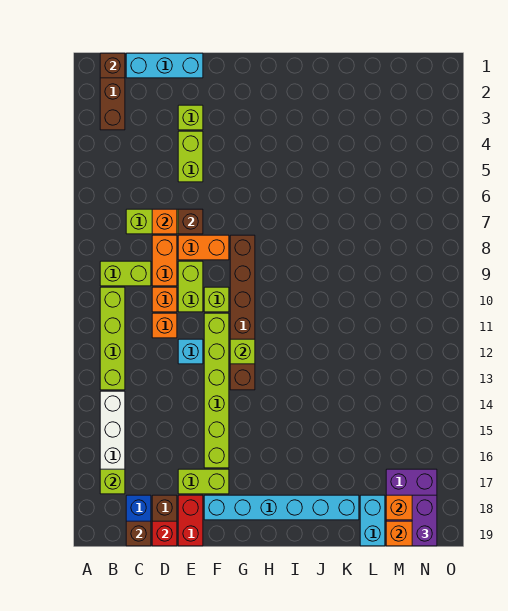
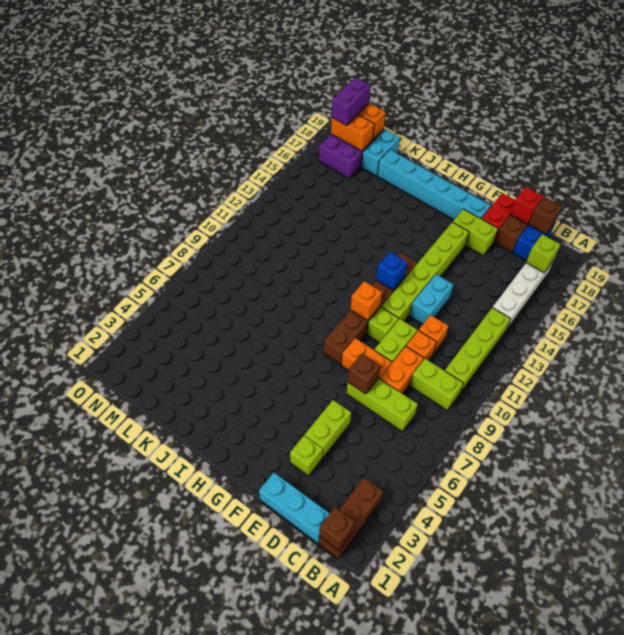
orange brick D7 level 2 -> orange brick G10 level 2
cyan brick E12 level 1 -> cyan brick E12:E13 level 1
lime brick G12 level 2 -> blue brick G12 level 2

